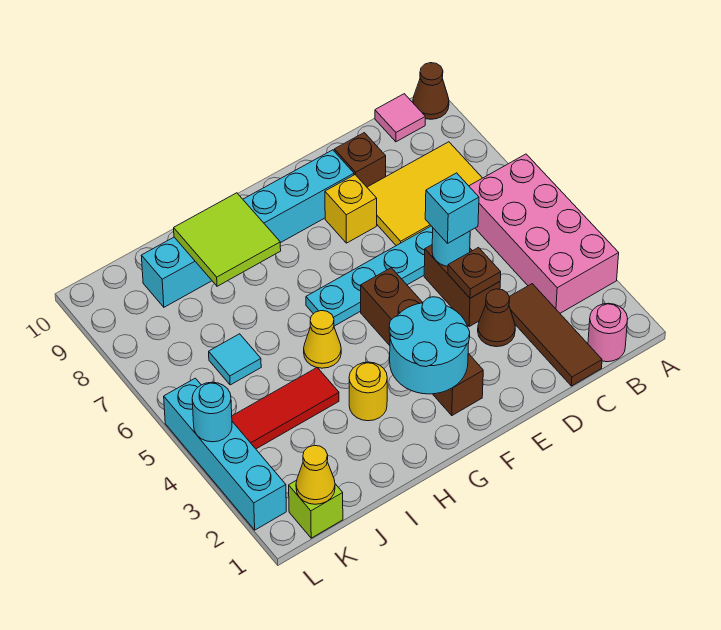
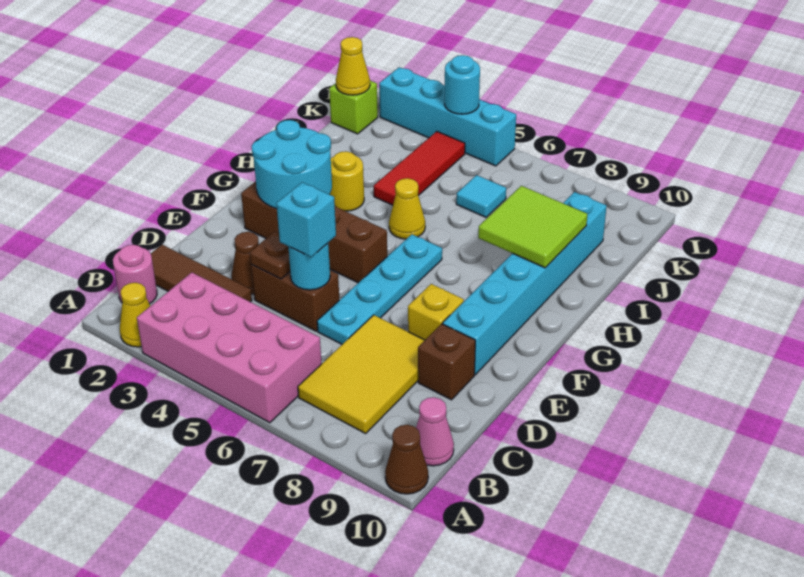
none -> yellow cone A2 level 1
pink tile B10 level 1 -> pink cone B10 level 1

